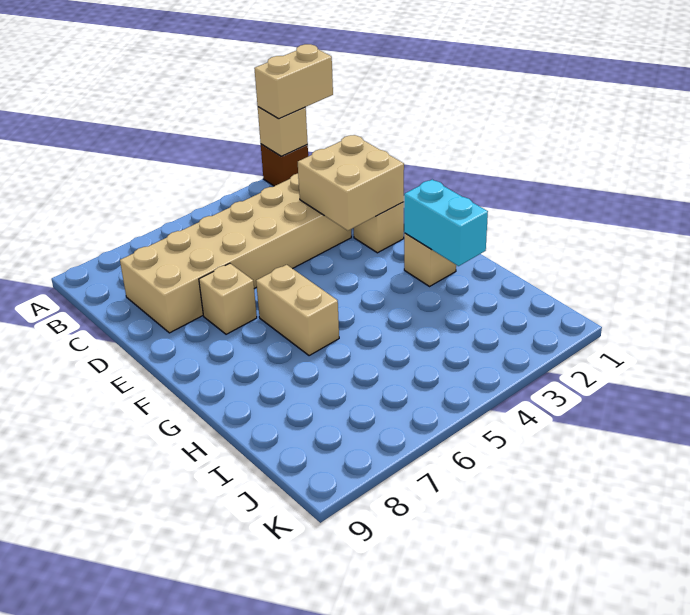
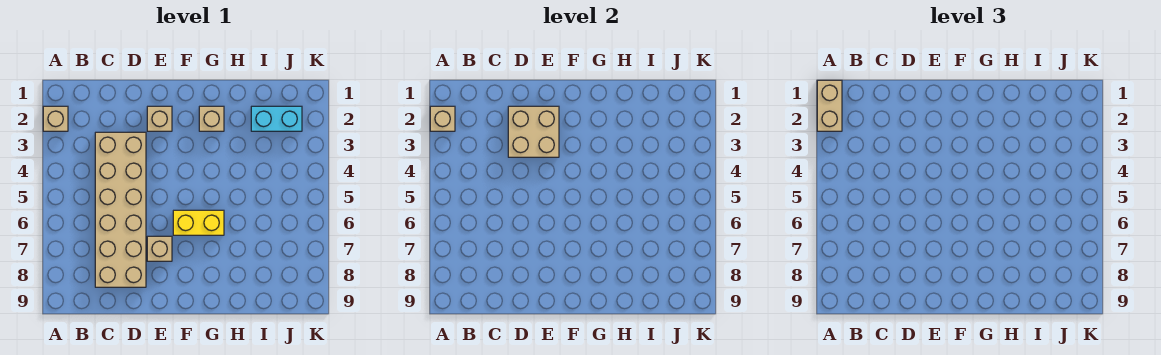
brown brick A2 level 1 -> tan brick A2 level 1
tan brick F6:G6 level 1 -> yellow brick F6:G6 level 1
cyan brick G2:H2 level 2 -> cyan brick I2:J2 level 1

